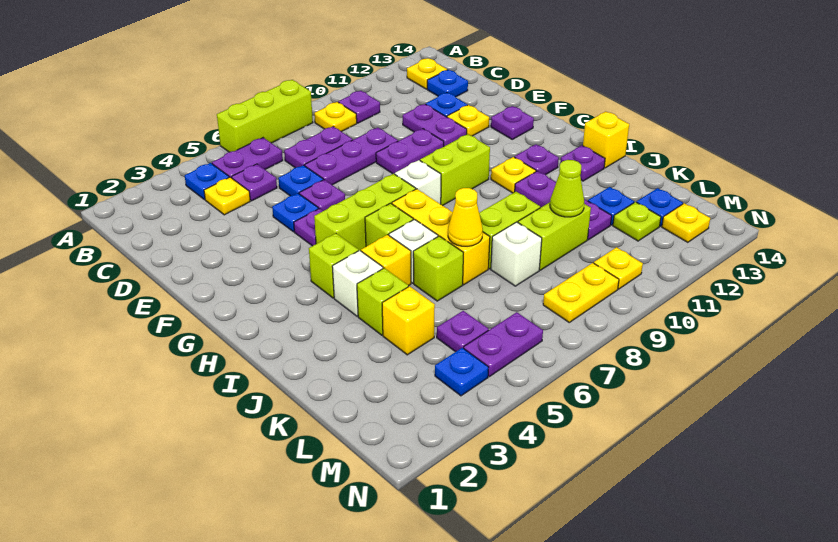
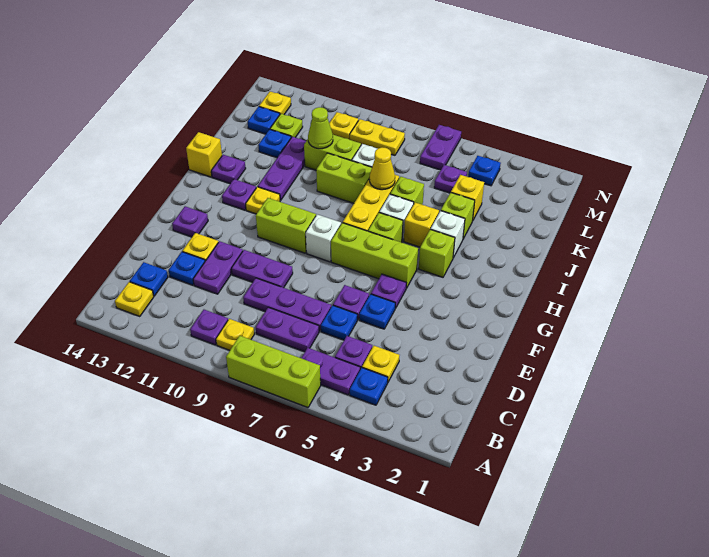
purple plate M5:M6 level 1 -> purple plate M6:N6 level 1

